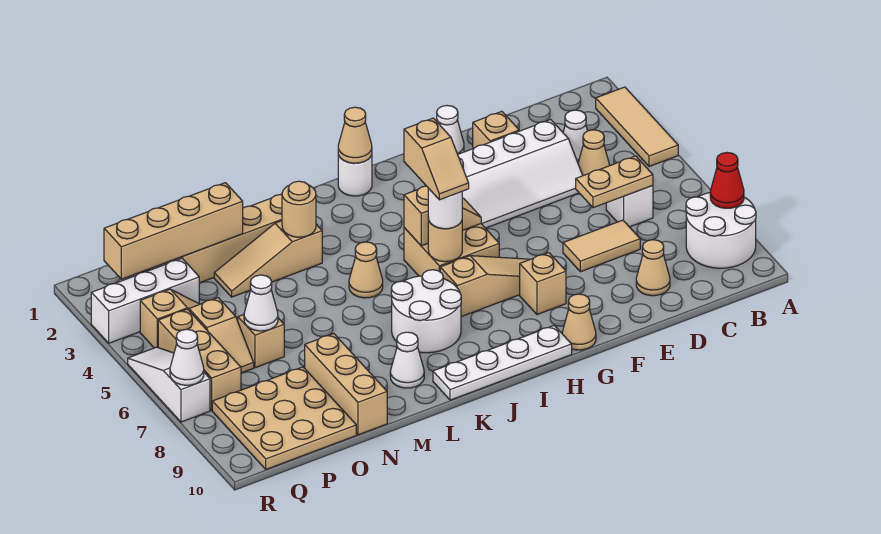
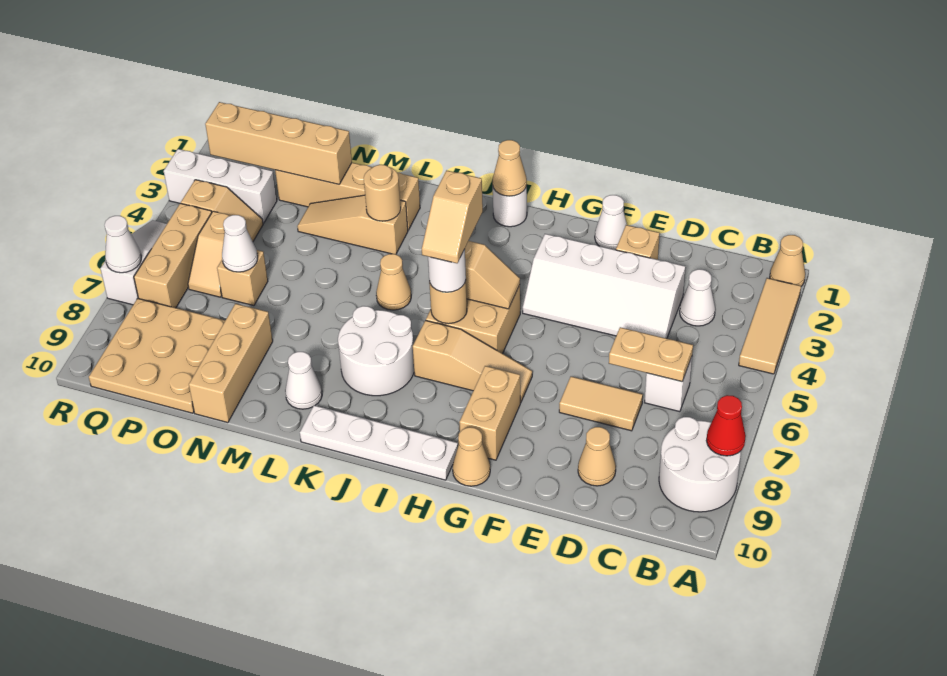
tan cone C4 level 1 -> tan cone A1 level 1
tan brick G8 level 1 -> tan brick G8:G9 level 1

